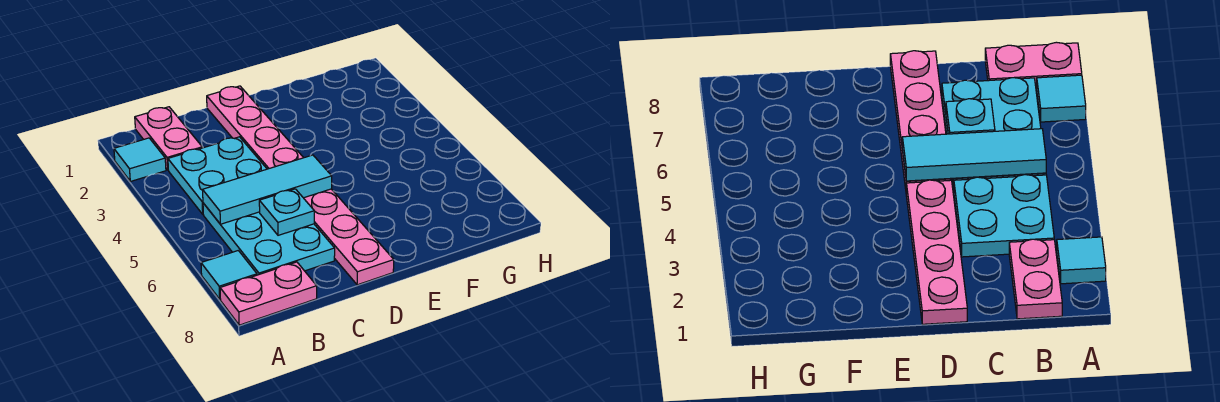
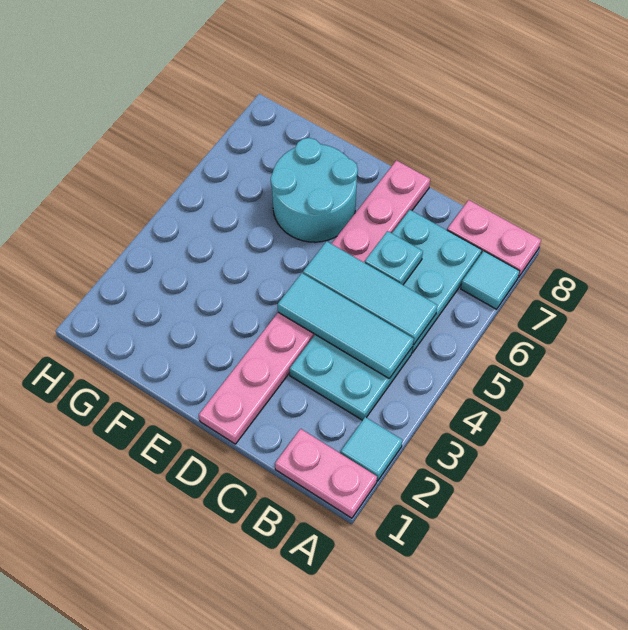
pink plate B1:B2 level 1 -> pink plate A1:B1 level 1
none -> cyan tile B4:D4 level 2
none -> cyan round brick E6:F7 level 1

